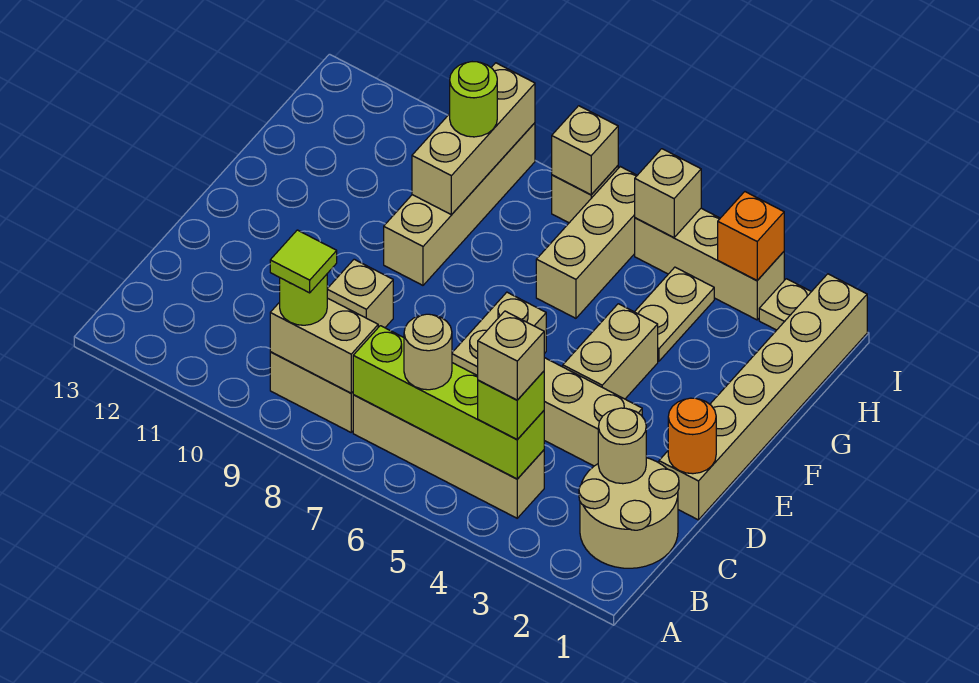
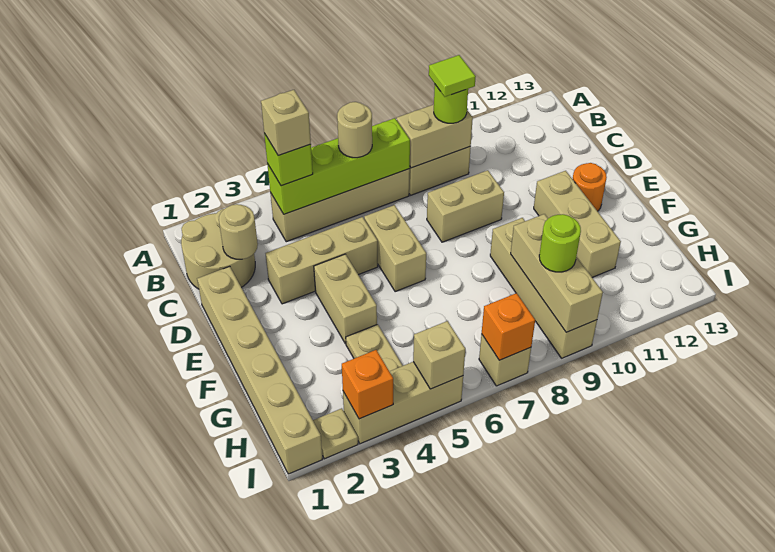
orange round brick D1 level 2 -> orange round brick E12 level 1
tan brick D9 level 1 -> tan brick D8:D9 level 1
tan brick G6:I6 level 1 -> tan brick E11:G11 level 1
tan brick I7 level 2 -> orange brick I7 level 2

